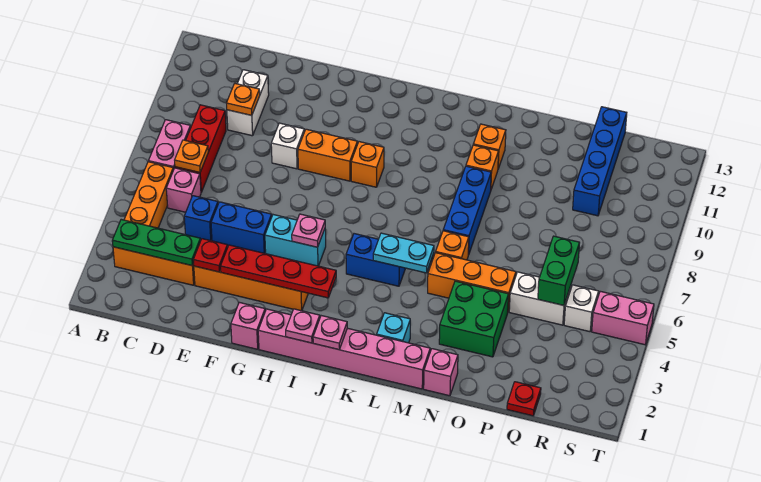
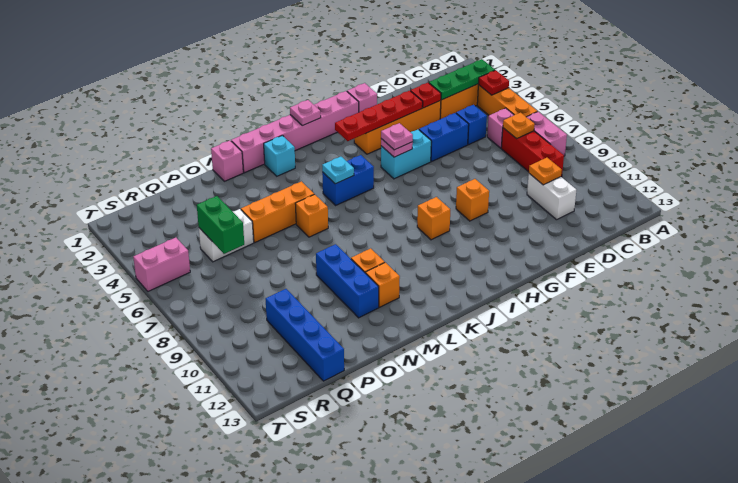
white brick F9 level 1 -> none
orange brick G9:H9 level 1 -> orange brick G9 level 1
pink plate I1 level 2 -> pink plate H5 level 3
cyan plate K5:L5 level 2 -> cyan plate K5 level 2
blue brick M7:M9 level 1 -> blue brick N9:N11 level 1
green brick N3:O4 level 1 -> none
red plate Q1 level 1 -> red plate B4 level 2
white brick R5 level 1 -> none

